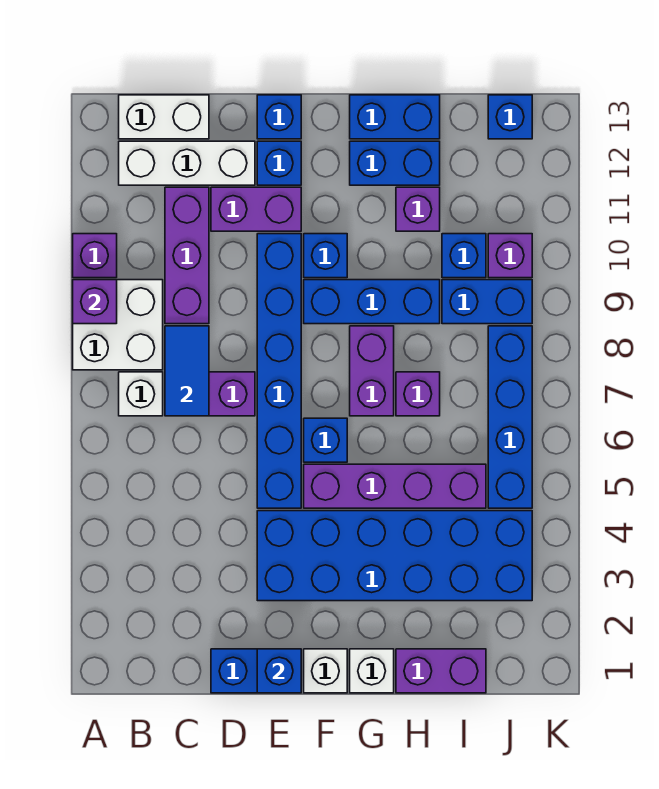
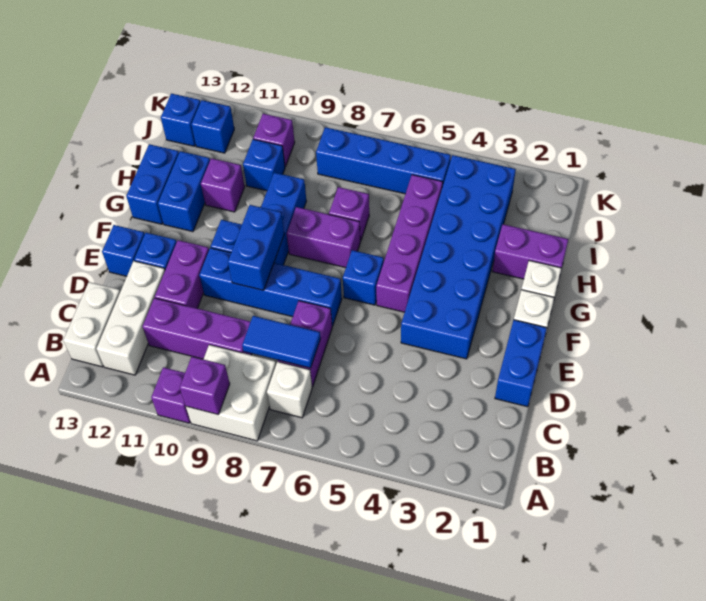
blue brick E1 level 2 -> blue brick J12 level 1
blue brick E5:E10 level 1 -> blue brick E7:E10 level 1
purple brick H1:I1 level 1 -> purple brick H1:H2 level 1
blue brick I9:J9 level 1 -> blue brick E9:F9 level 2

